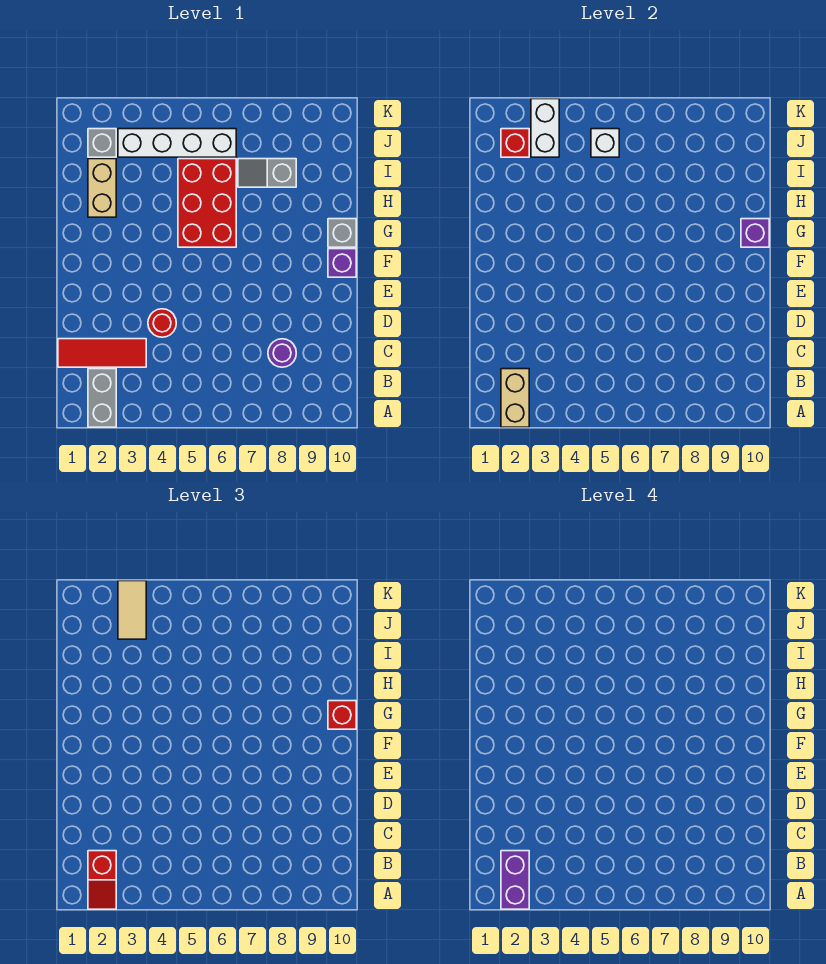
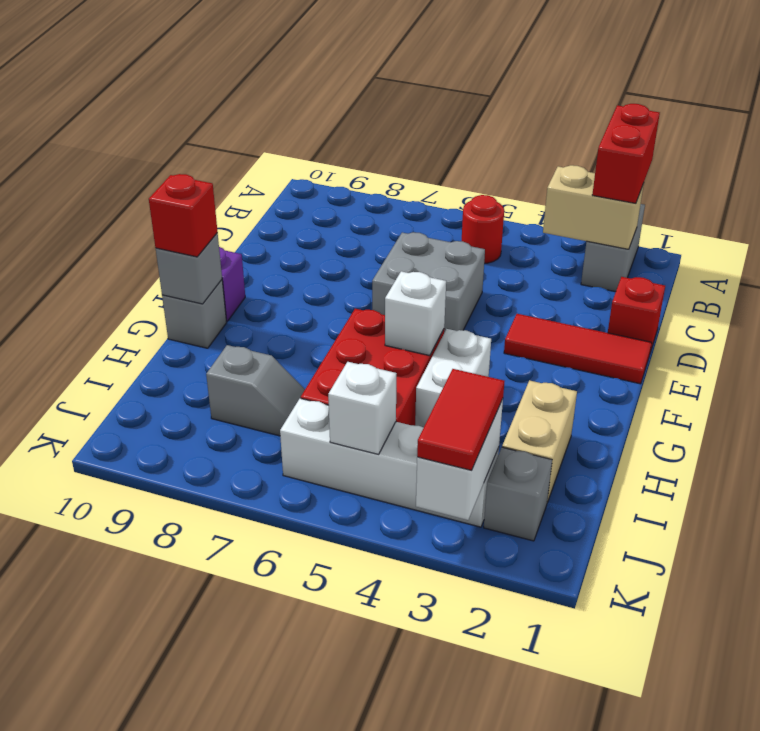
tan brick A2:B2 level 2 -> tan brick B2:B3 level 2
red slope A2:B2 level 3 top B -> red brick A2:B2 level 3
purple brick A2:B2 level 4 -> none
red tile C1:C3 level 1 -> red tile E1:E3 level 1
purple round brick C8 level 1 -> none
red round brick D4 level 1 -> red round brick B5 level 1
none -> grey brick D5:E6 level 1
none -> white brick G4:H4 level 1
none -> white brick G5 level 2
purple brick G10 level 2 -> grey brick G10 level 2
red brick J2 level 2 -> red brick D1 level 1
tan tile J3:K3 level 3 -> red tile J3:K3 level 3

